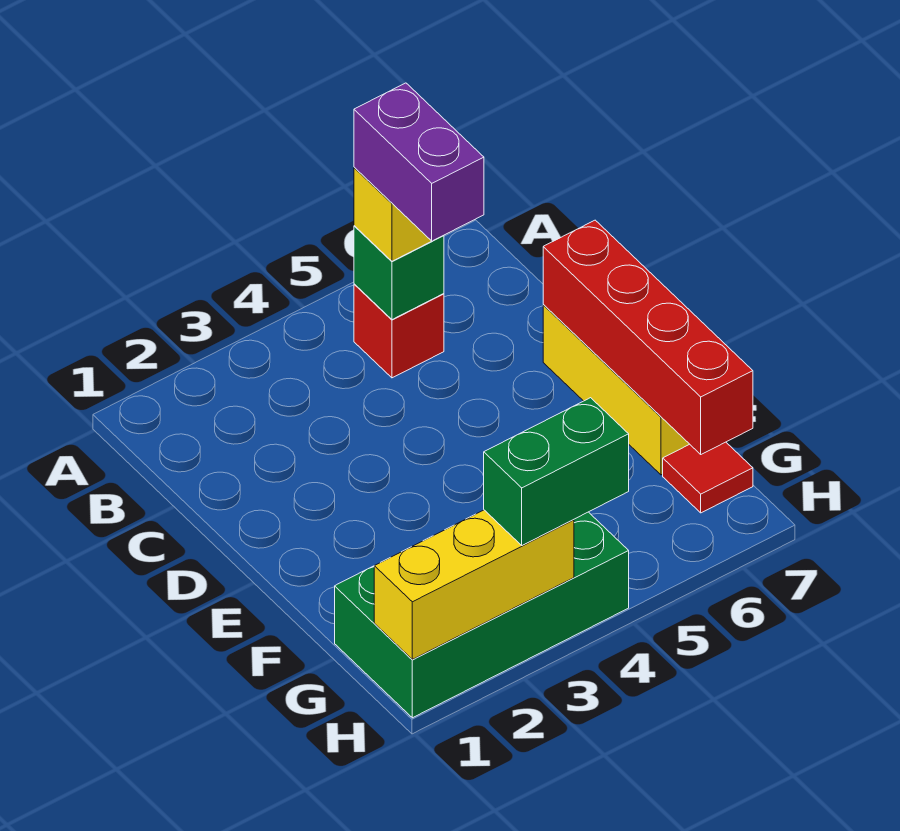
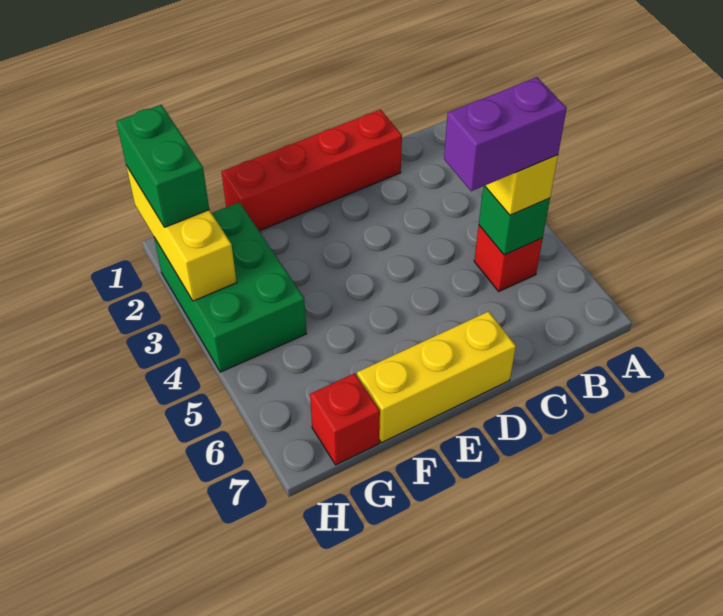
red brick D7:G7 level 2 -> red brick C1:F1 level 1
green brick G1:H4 level 1 -> green brick G2:H4 level 1
red tile G7 level 1 -> red brick G7 level 1
green brick H3:H4 level 3 -> green brick H1:H2 level 3

